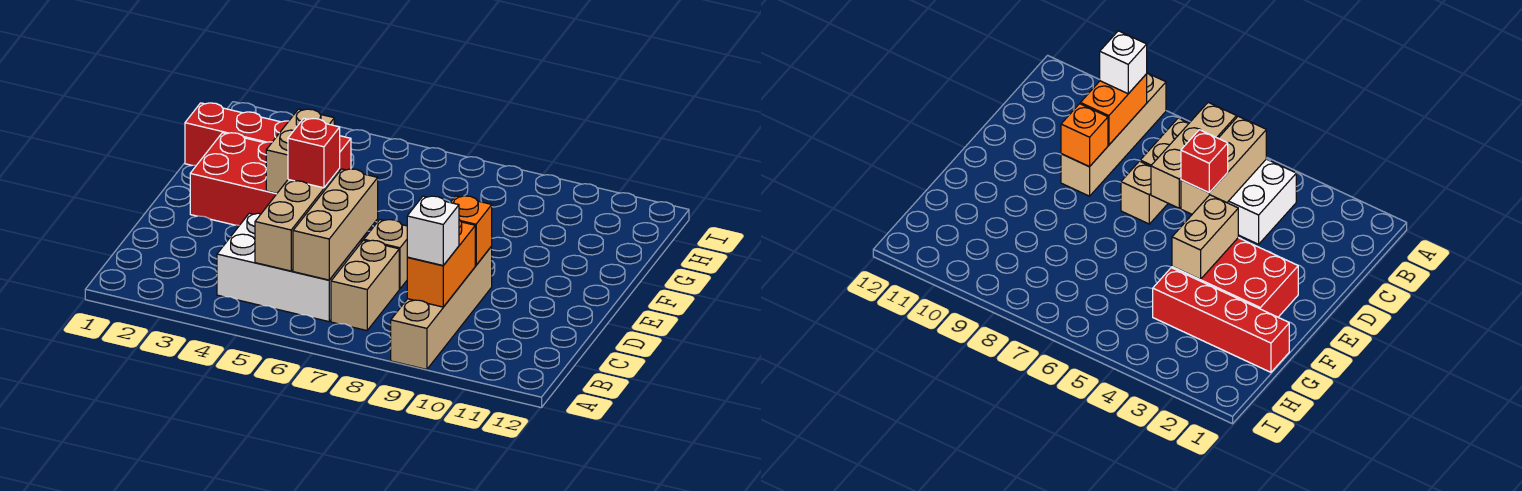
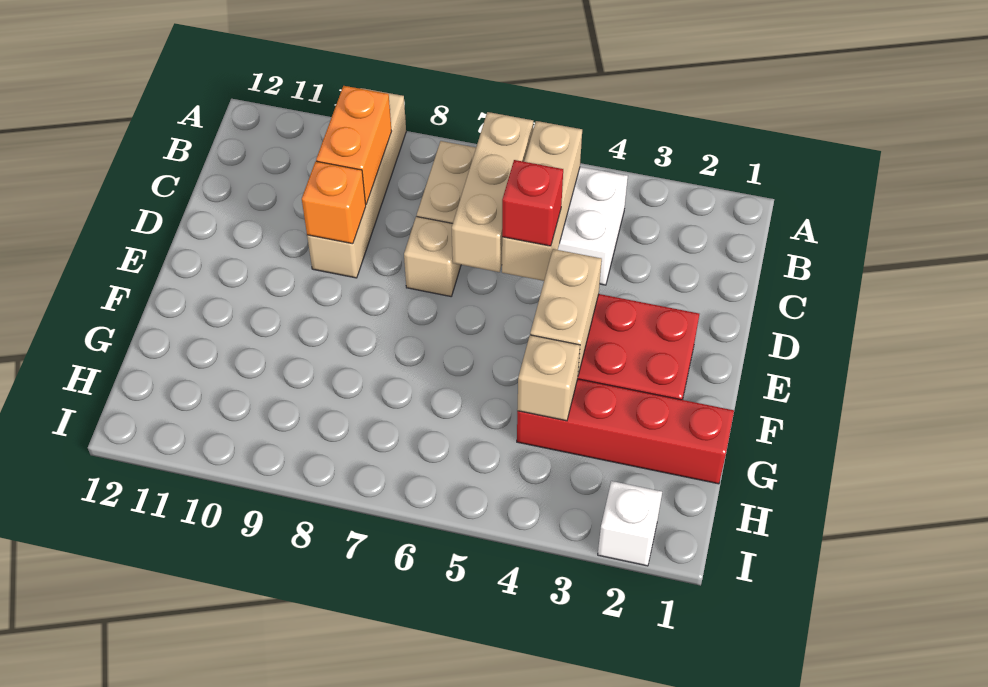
white brick B9 level 3 -> white brick I2 level 1
none -> tan brick G4 level 2

